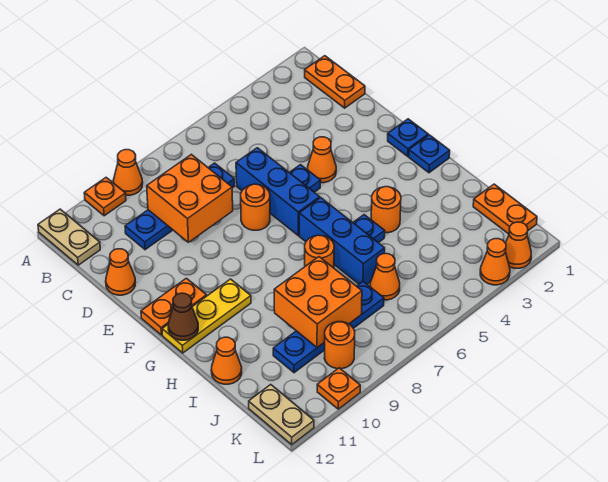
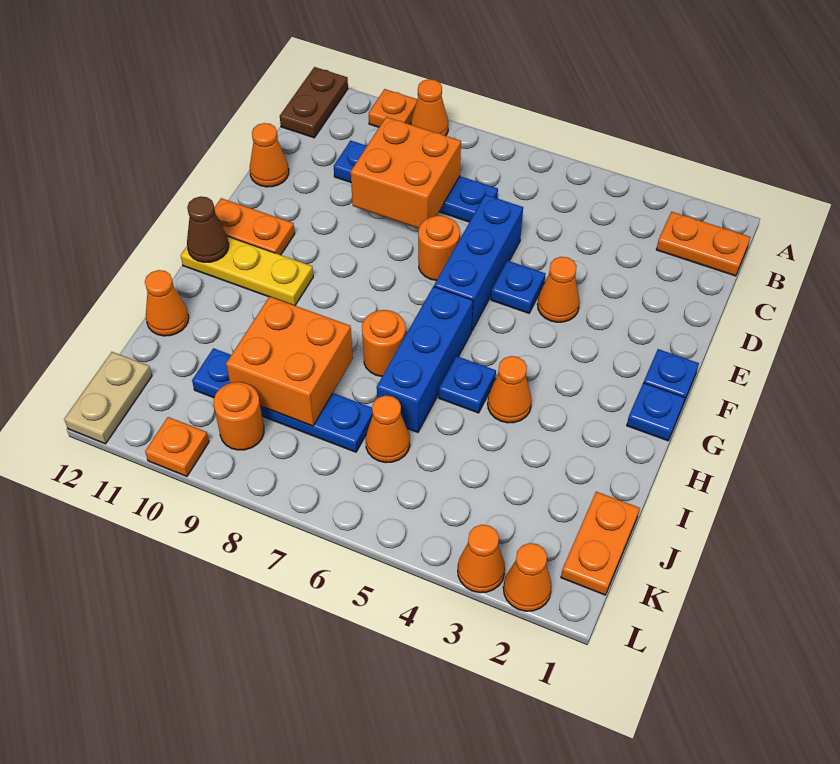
tan plate A12:B12 level 1 -> brown plate A12:B12 level 1
orange plate B1:C1 level 1 -> orange plate B1:B2 level 1
orange round brick H4 level 1 -> orange cone H4 level 1

